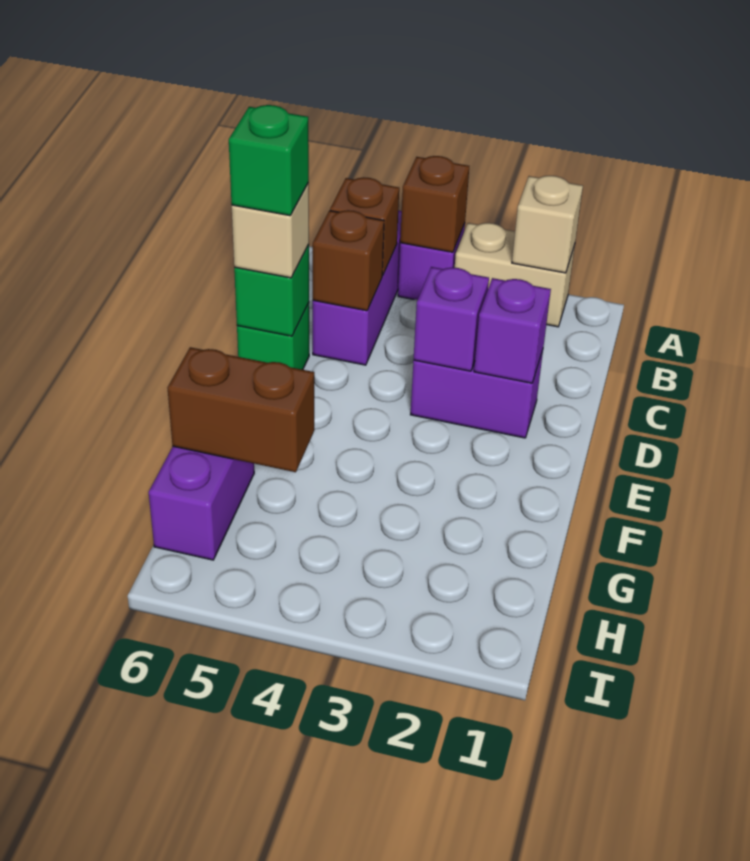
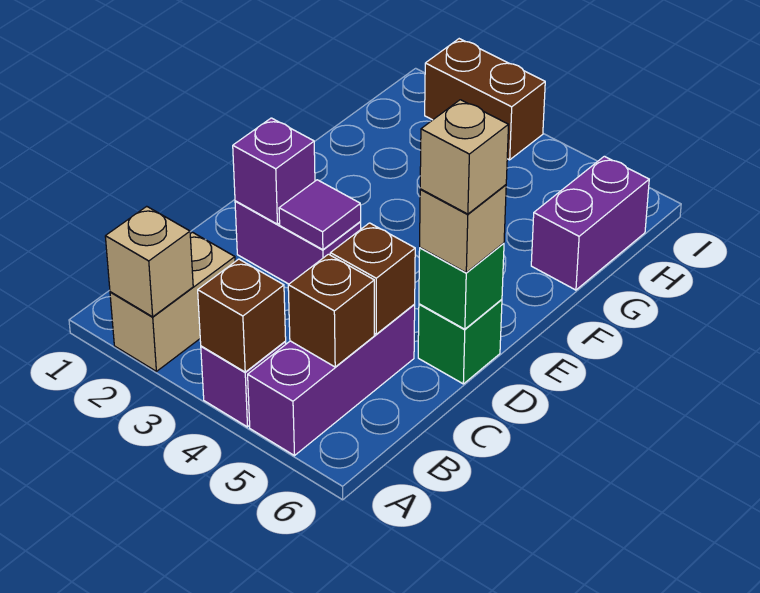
tan brick A2:A3 level 1 -> tan brick A2:B2 level 1
purple brick D3 level 2 -> purple tile D3 level 2
green brick D6 level 4 -> tan brick D6 level 4
brown brick G5:G6 level 2 -> brown brick I2:I3 level 1

